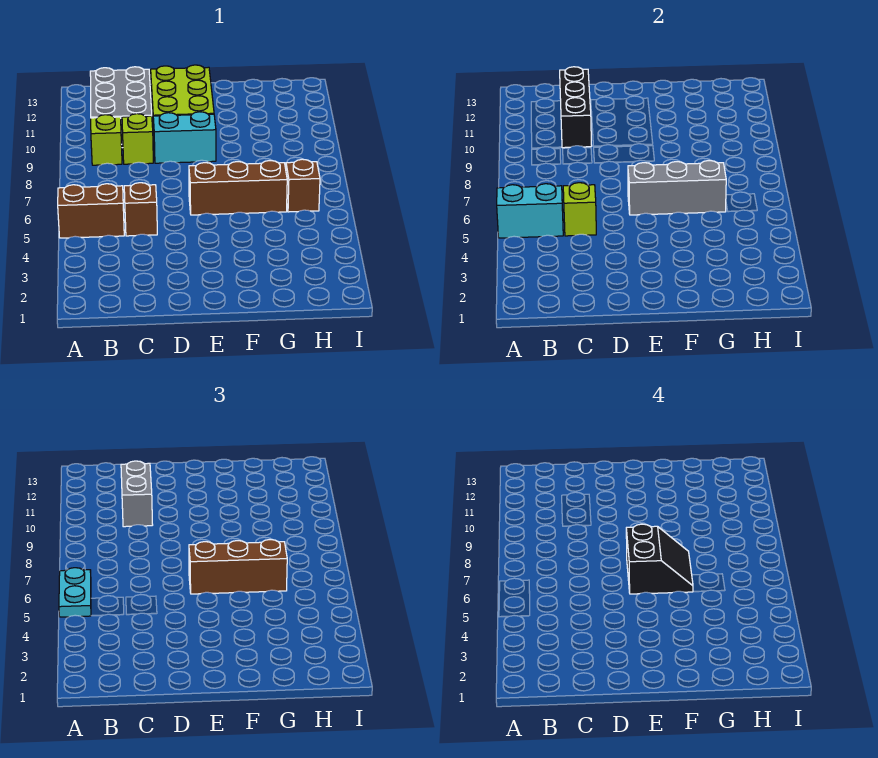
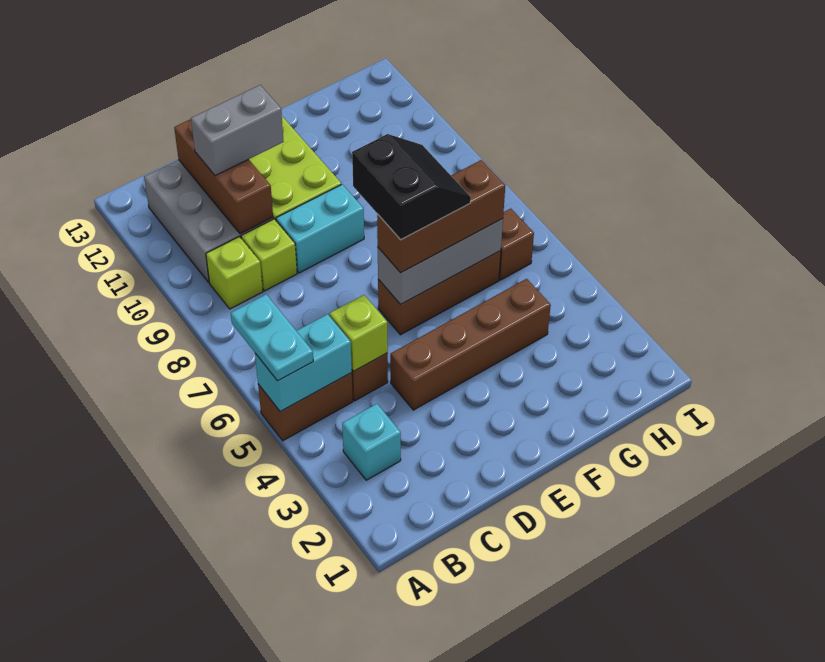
none -> cyan brick B3 level 1
black brick C10:C12 level 2 -> brown brick C10:C12 level 2
grey brick C10:C11 level 3 -> grey brick C11:D11 level 3
none -> brown brick D4:G4 level 1

